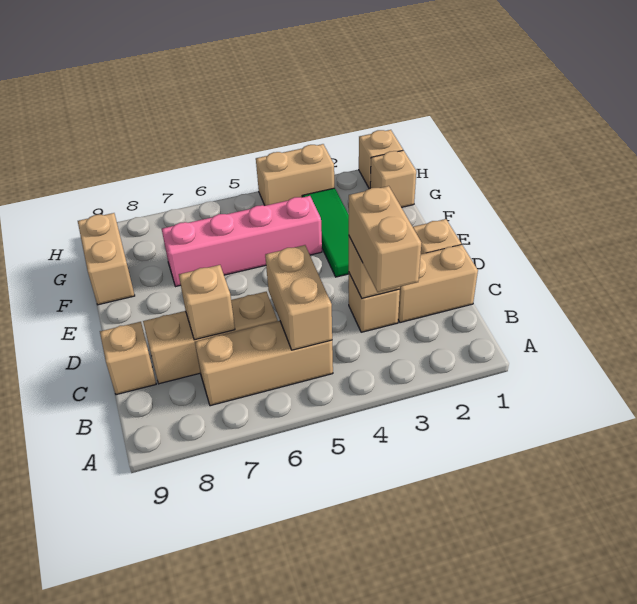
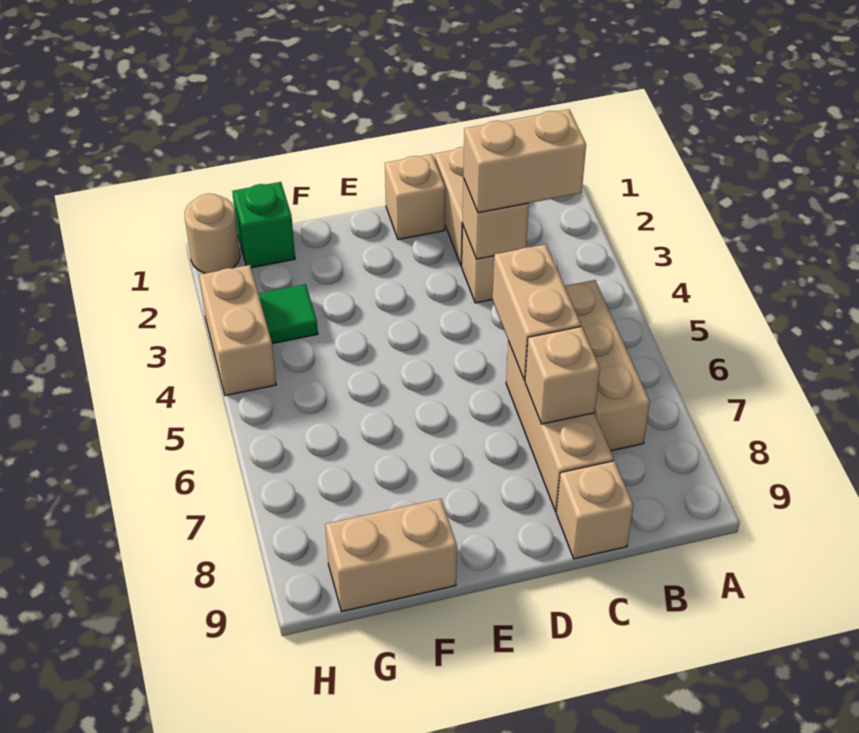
tan brick B5:C5 level 2 -> tan brick C5:C6 level 2
green tile E3:G3 level 1 -> green tile G3 level 1
pink brick F4:F7 level 1 -> none
tan brick G1 level 1 -> green brick G1 level 1
tan brick H1 level 1 -> tan round brick H1 level 1

